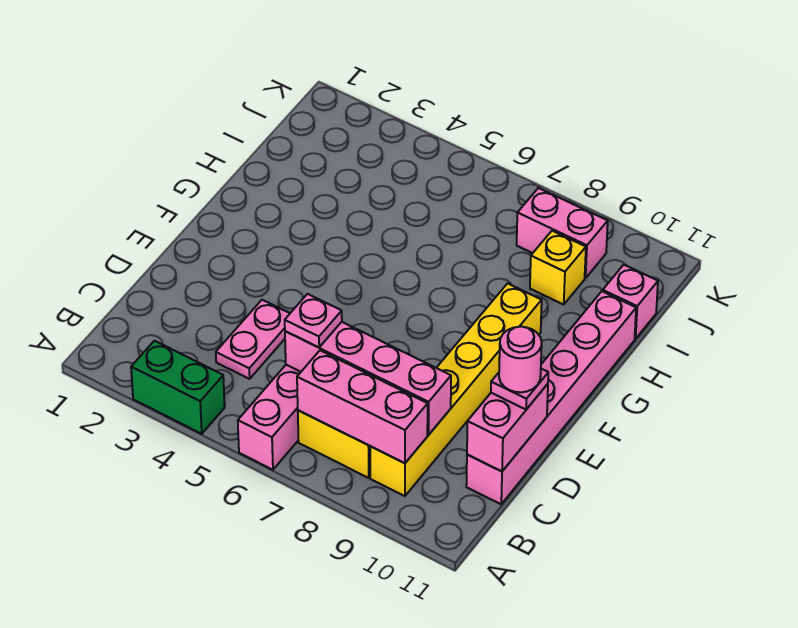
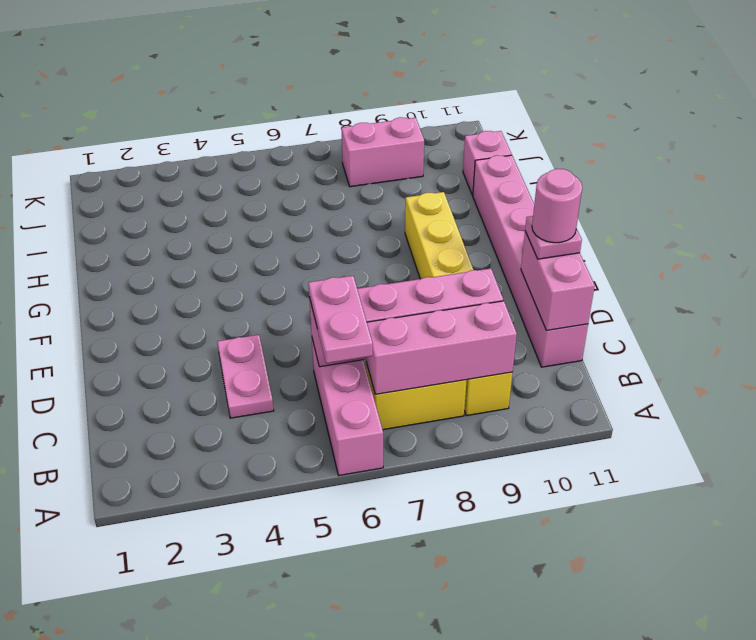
green brick A3:A4 level 1 -> none
pink plate C6 level 3 -> pink plate B6:C6 level 3
yellow brick I9 level 1 -> none

